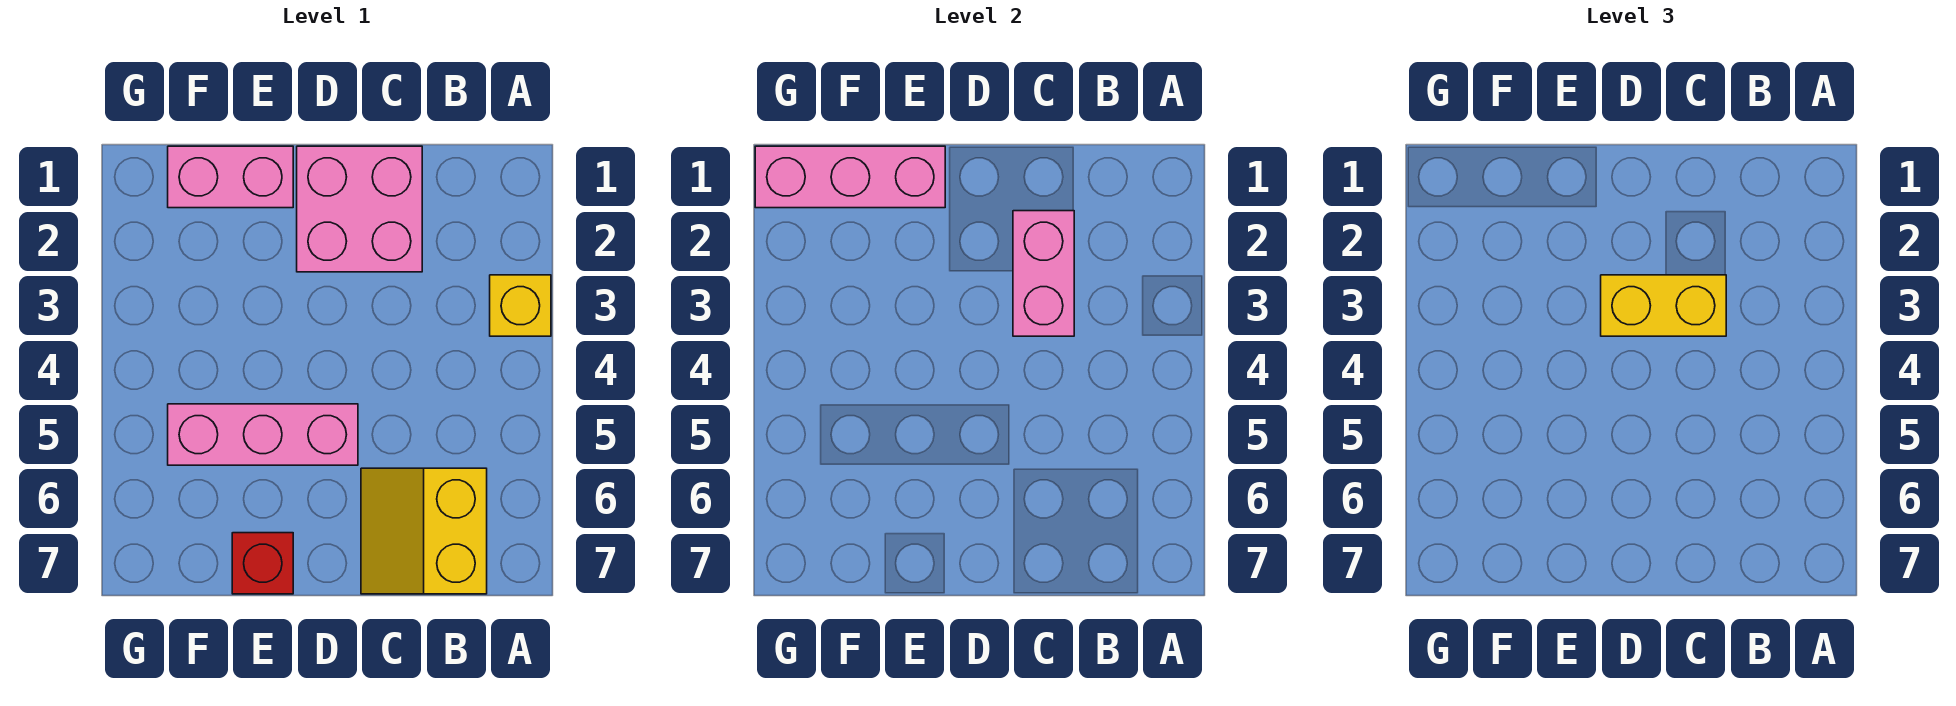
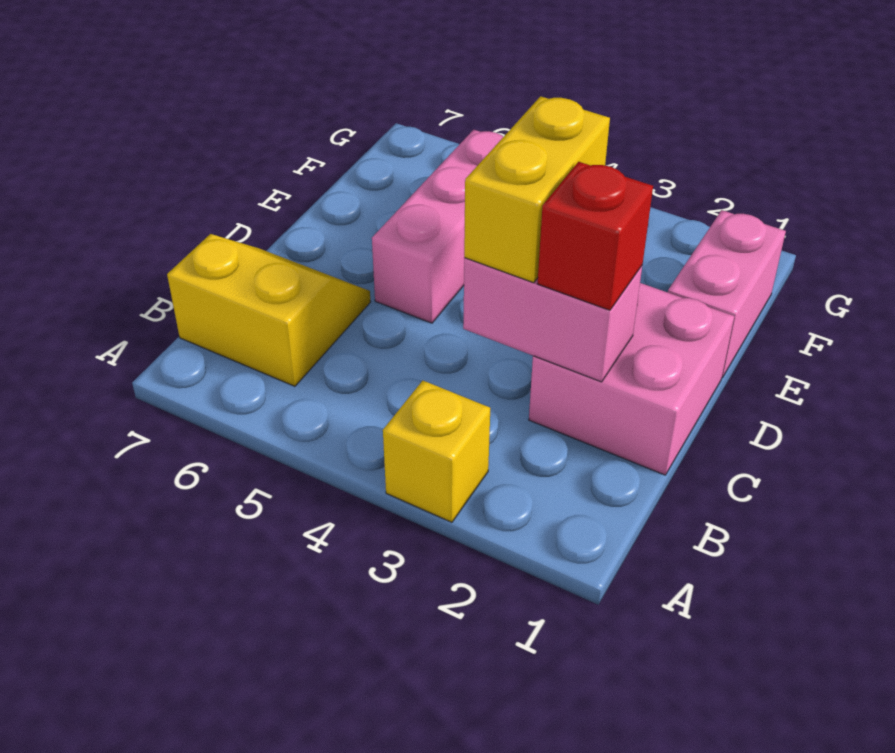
pink brick E1:G1 level 2 -> none
red brick E7 level 1 -> red brick C2 level 3

